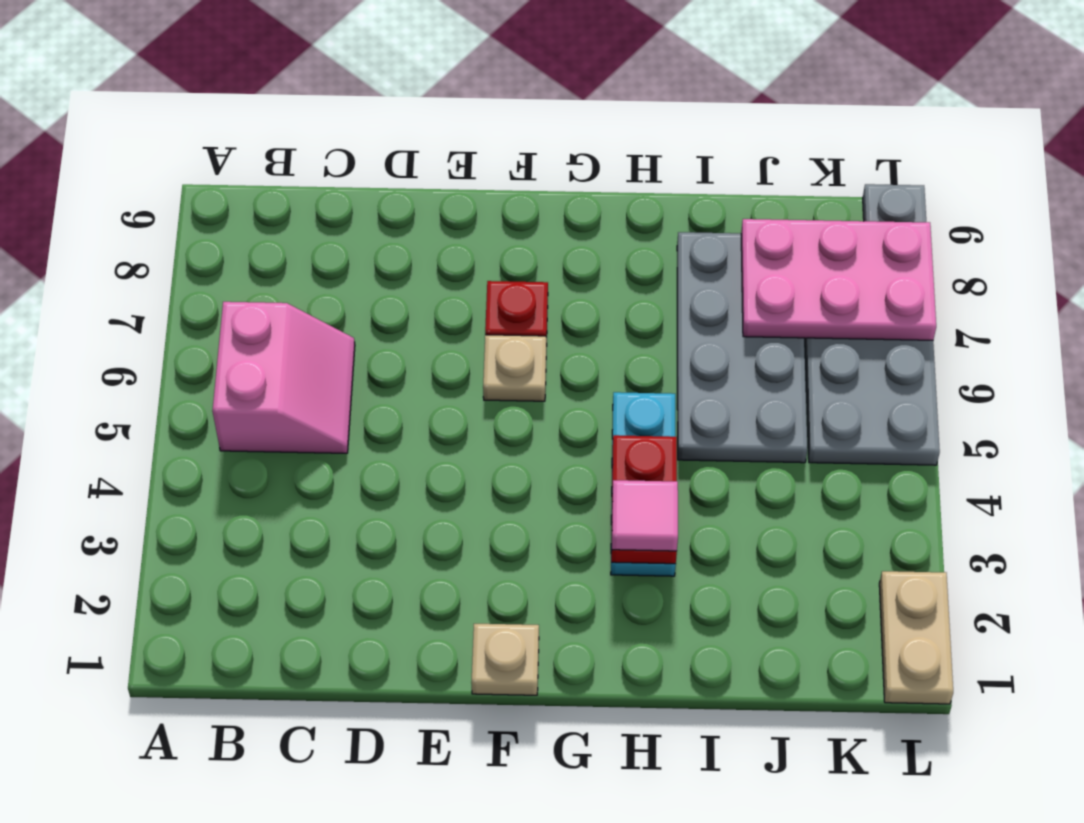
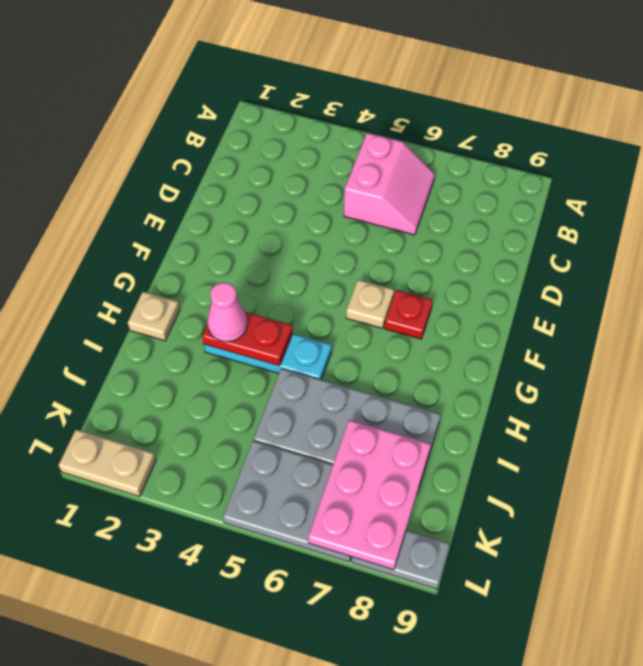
pink slope B5:C6 level 1 top B -> pink slope B5:C6 level 1 top 5
tan plate F1 level 1 -> tan plate H1 level 1
pink tile H3 level 3 -> pink cone H3 level 3

